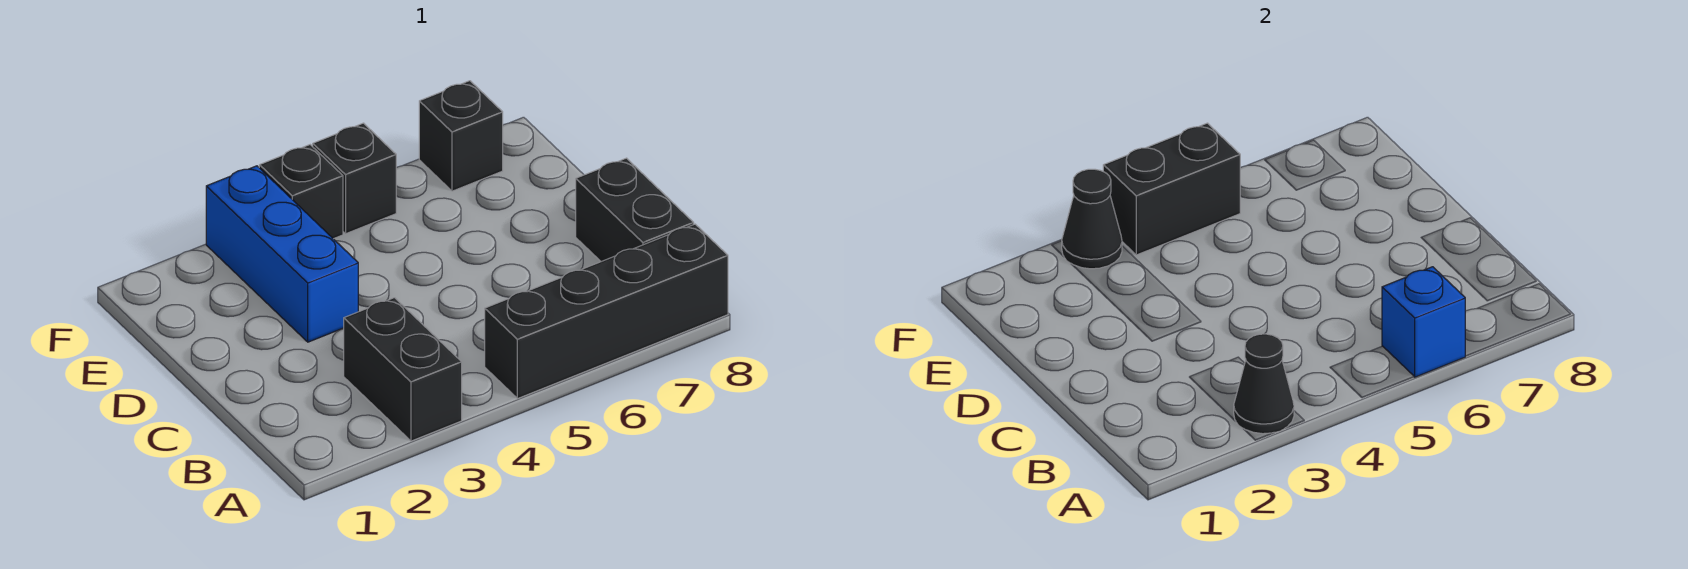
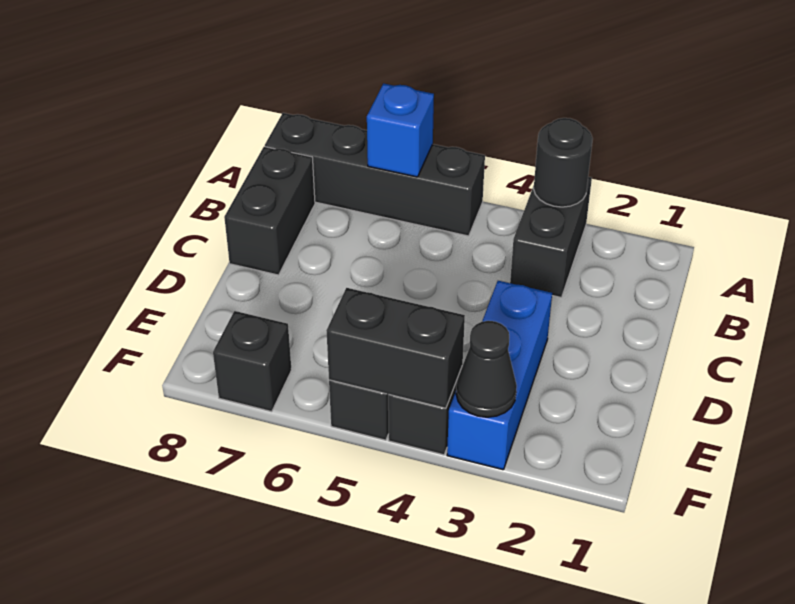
black cone A3 level 2 -> black round brick A3 level 2

